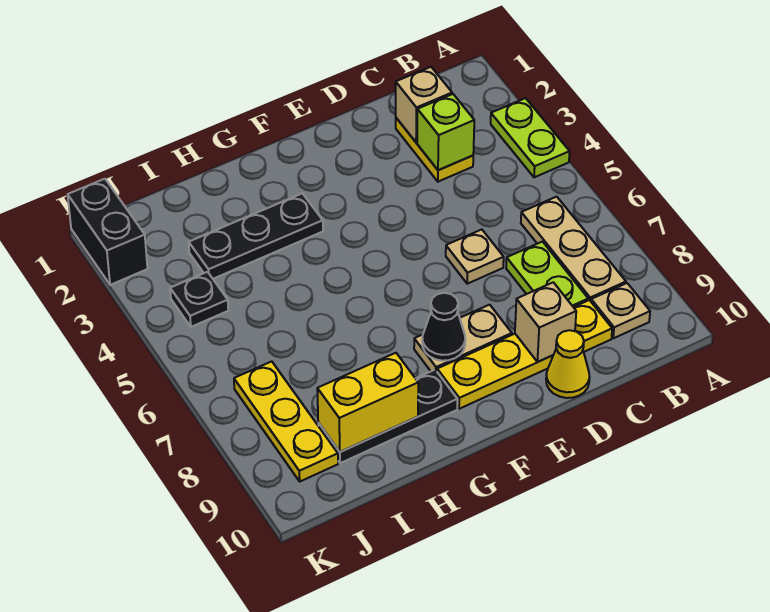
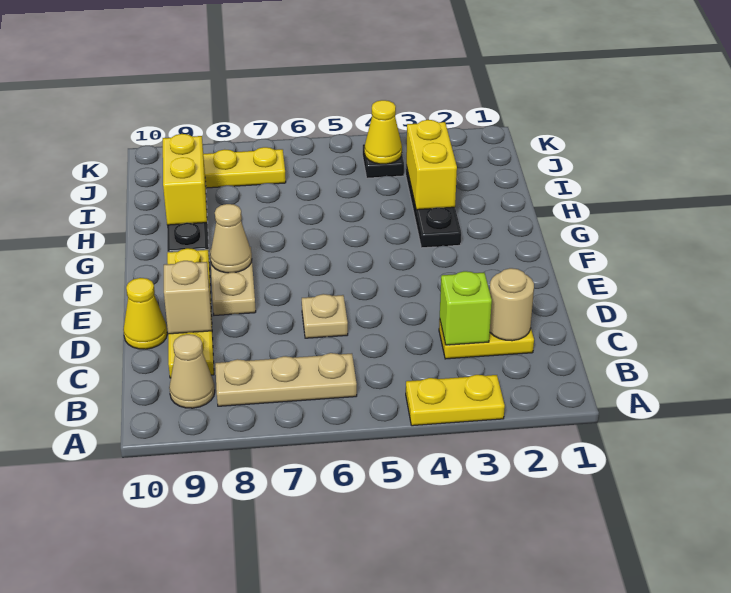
lime plate A3:A4 level 1 -> yellow plate A3:A4 level 1
tan plate B9 level 1 -> tan cone B9 level 1
tan brick C2 level 2 -> tan round brick C2 level 2
lime plate C7:C8 level 1 -> none
black cone F8 level 2 -> tan cone F8 level 2
none -> yellow brick H3:I3 level 2
none -> yellow cone J4 level 2
black brick K1:K2 level 1 -> none

